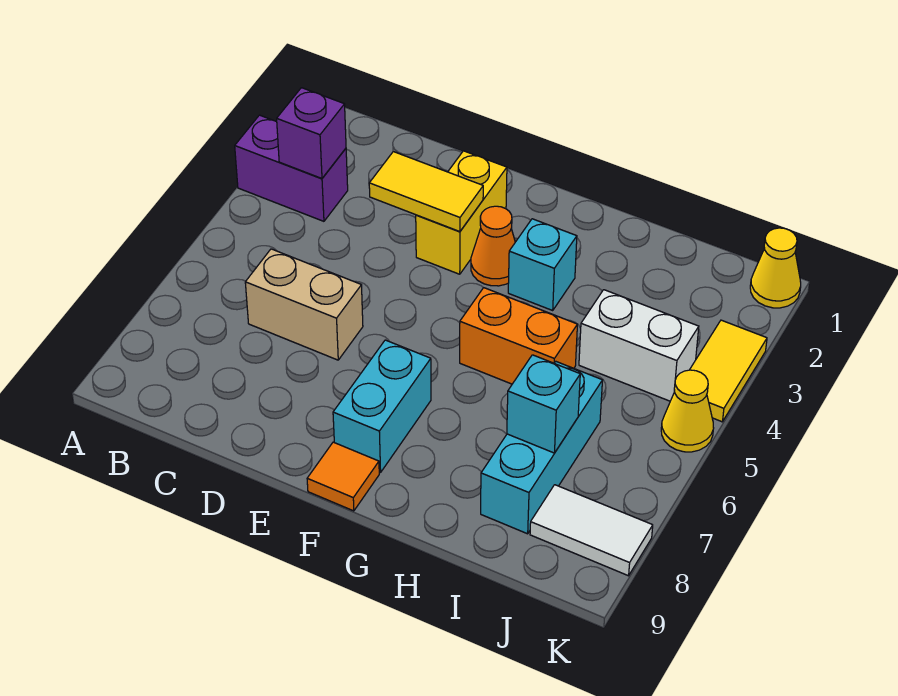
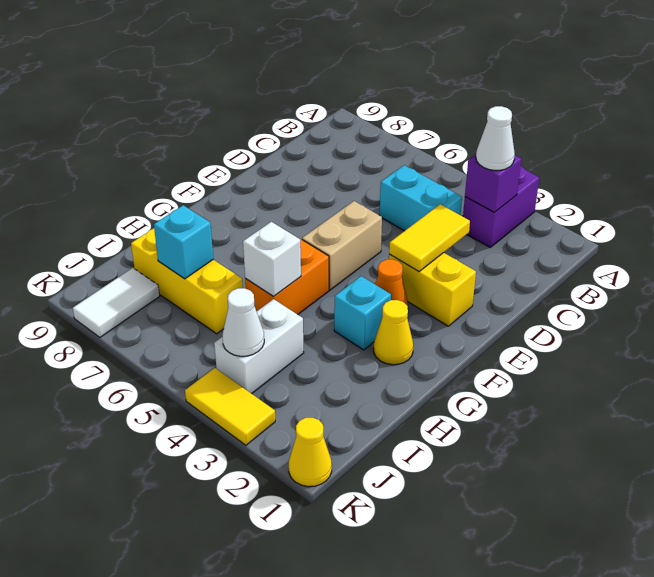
none -> white cone B3 level 3
tan brick C6:D6 level 1 -> tan brick E5:F5 level 1
cyan brick F7:F8 level 1 -> cyan brick C4:C5 level 1
orange tile F9 level 1 -> none
none -> white brick H5 level 2
cyan brick I6:I8 level 1 -> yellow brick I6:I8 level 1
none -> white cone J4 level 2
yellow cone K5 level 1 -> yellow cone G2 level 1

